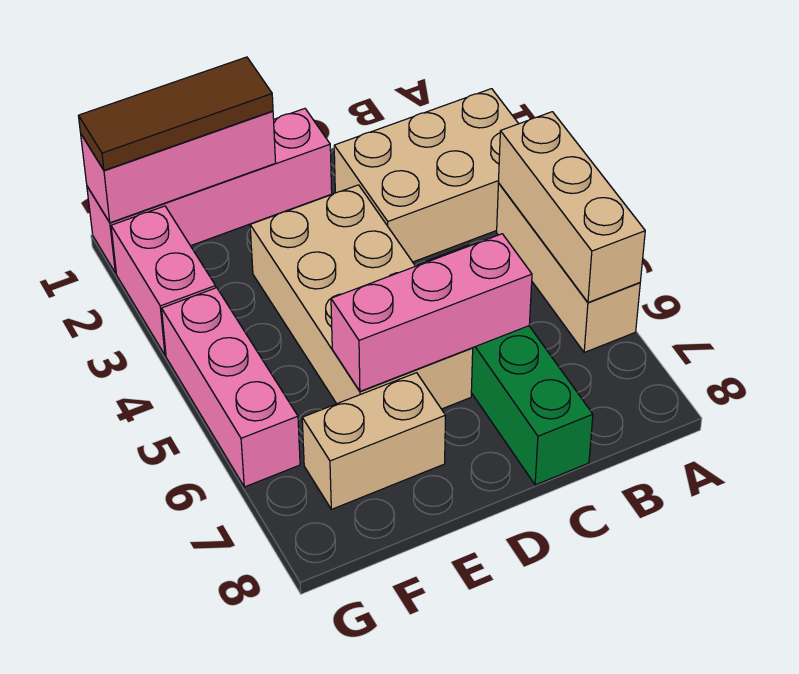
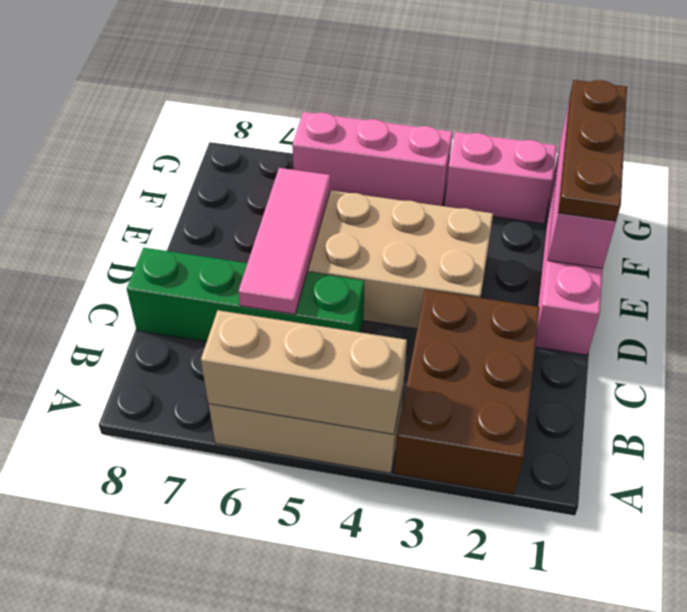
tan brick A2:C3 level 1 -> brown brick A2:C3 level 1
pink brick C6:E6 level 2 -> pink tile C6:E6 level 2
brown tile E1:G1 level 3 -> brown plate E1:G1 level 3
tan brick E7:F7 level 1 -> none

